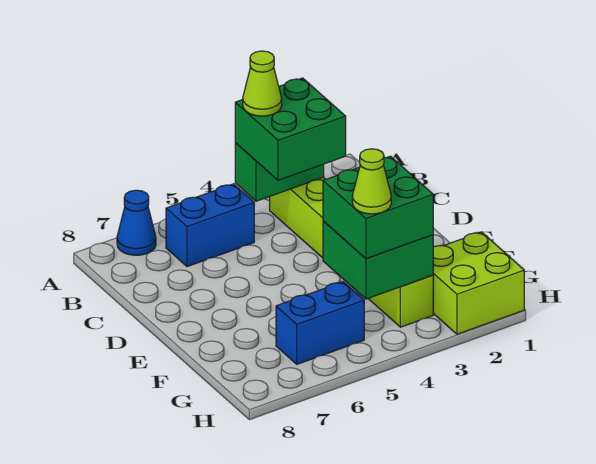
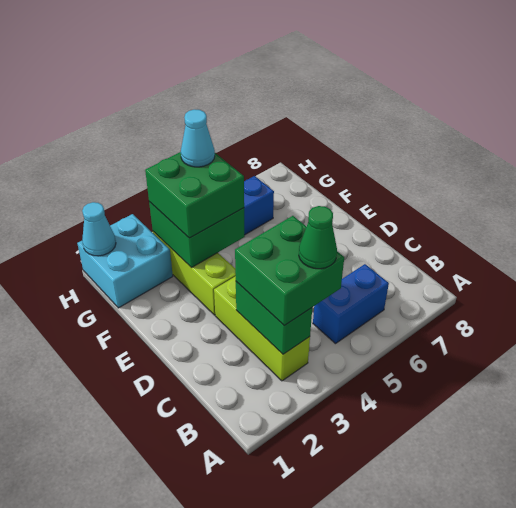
blue cone A7 level 1 -> none
green brick B3:B4 level 2 -> green brick B3:C3 level 2
lime cone B4 level 4 -> green cone B4 level 4
lime brick G1:H2 level 1 -> cyan brick G1:H2 level 1
lime cone G4 level 4 -> cyan cone G4 level 4
none -> cyan cone H1 level 2

